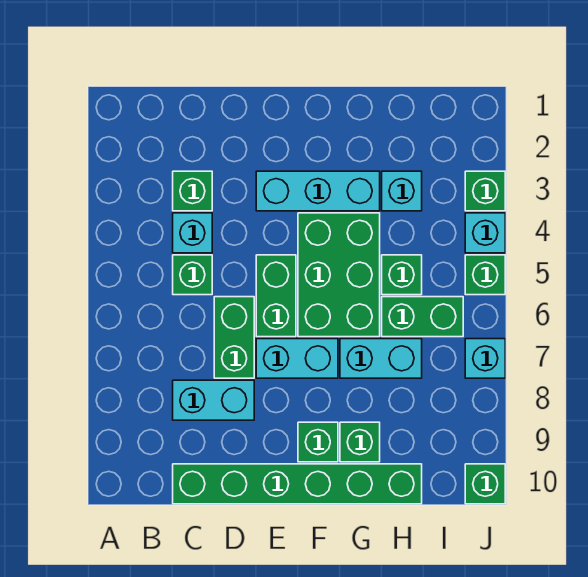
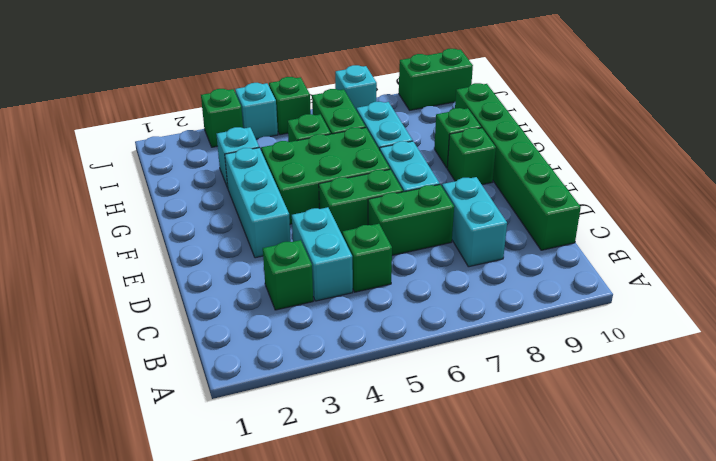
cyan brick C4 level 1 -> cyan brick C4:D4 level 1
green brick J10 level 1 -> green brick J9:J10 level 1

